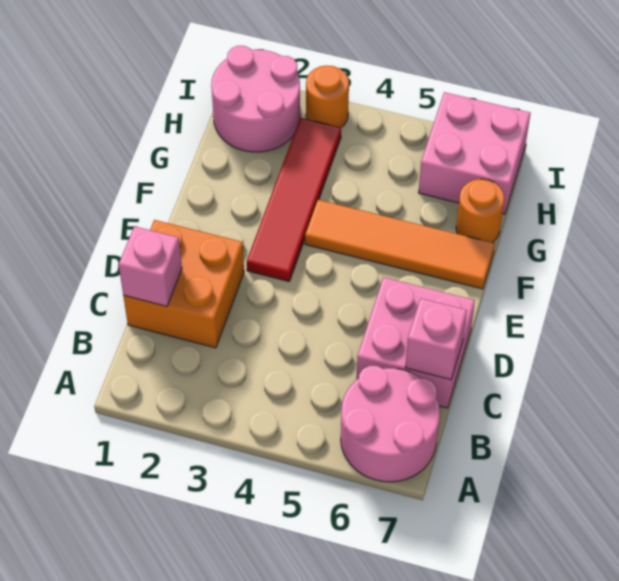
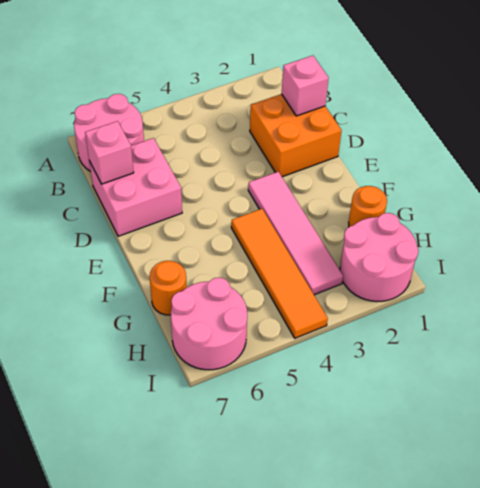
red tile E3:H3 level 1 -> pink tile E3:H3 level 1
orange tile F4:F7 level 1 -> orange tile F4:I4 level 1
pink brick H6:I7 level 1 -> pink round brick H6:I7 level 1
orange round brick I3 level 1 -> orange round brick G1 level 1

